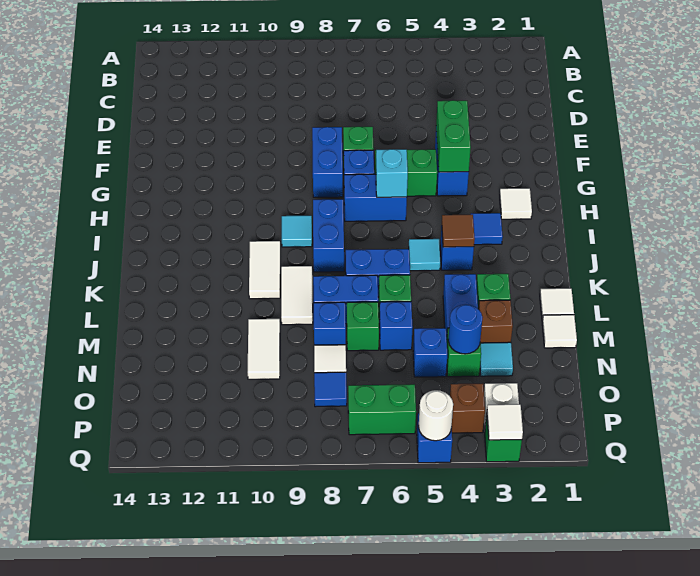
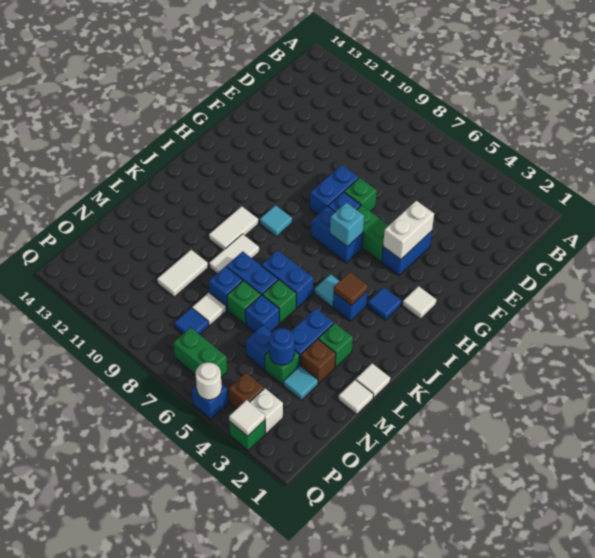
green brick F4:G4 level 2 -> white brick F4:G4 level 2
blue brick I8:J8 level 1 -> none

